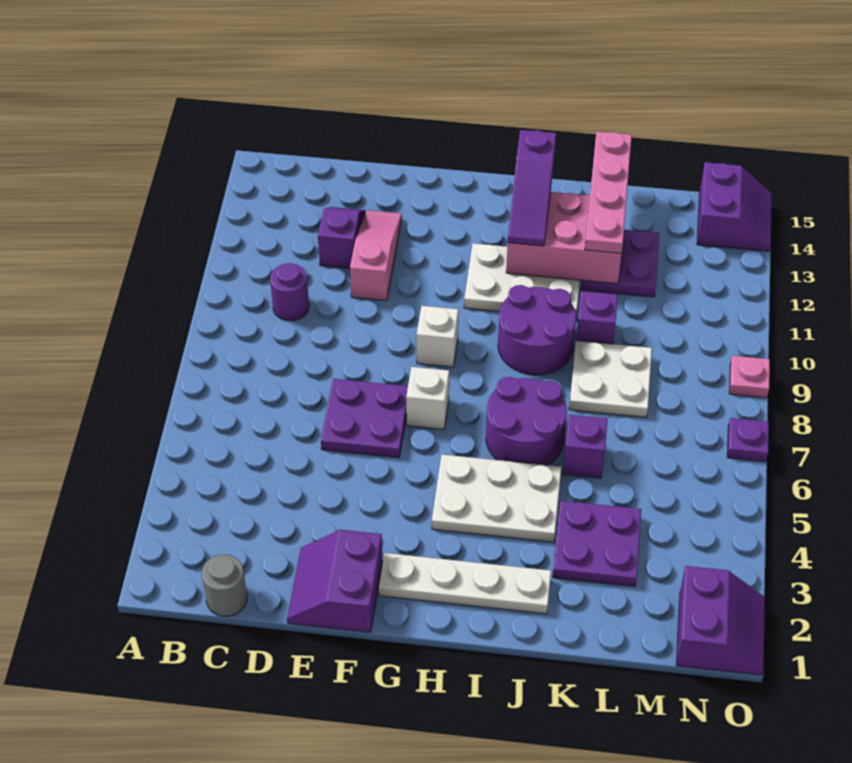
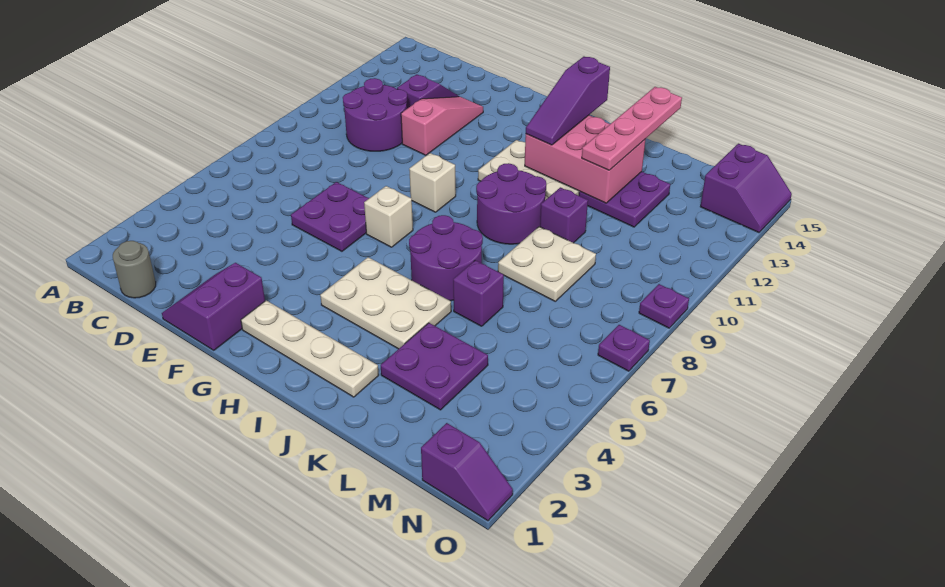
purple round brick C10 level 1 -> purple round brick C10:D11 level 1
purple slope N1:O2 level 1 top N -> purple slope N1:O1 level 1 top N
pink plate O9 level 1 -> purple plate O9 level 1

